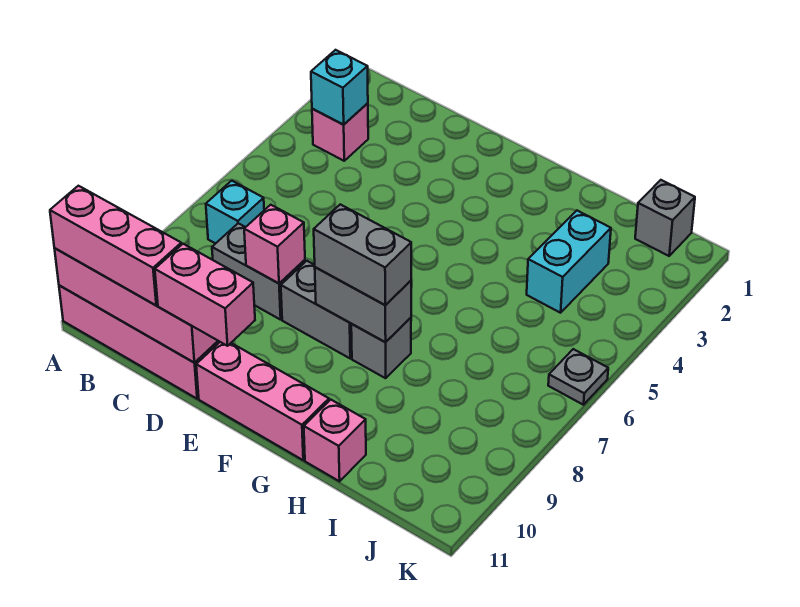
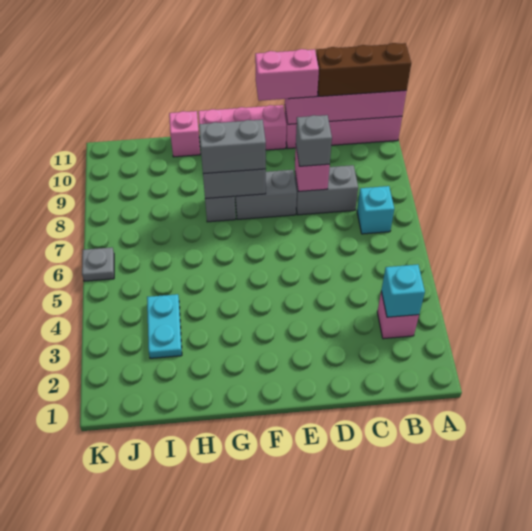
pink brick A11:C11 level 3 -> brown brick A11:C11 level 3
cyan brick I3:I4 level 1 -> cyan plate I3:I4 level 1
grey brick J1 level 1 -> grey brick D8 level 3

